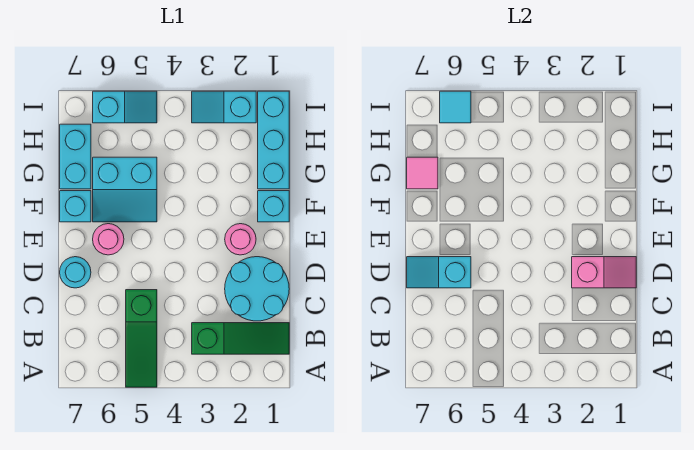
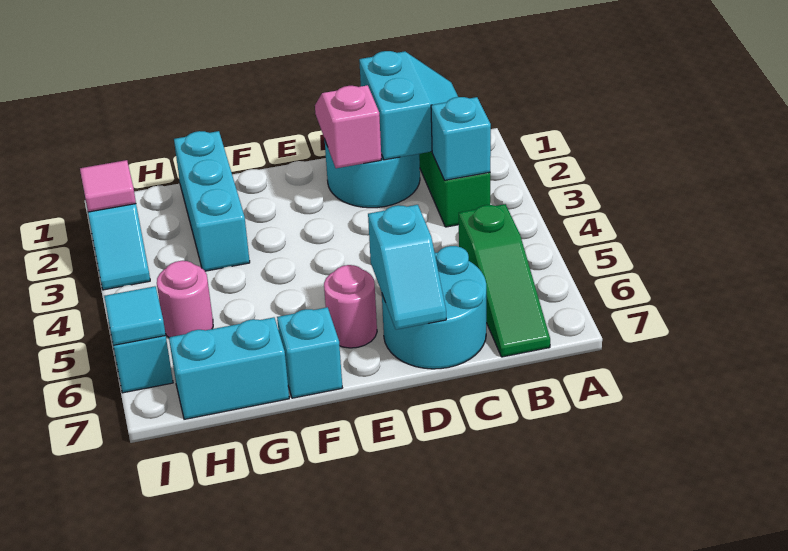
green slope A5:C5 level 1 top C -> green slope B5:B7 level 1 top 5
cyan round brick D7 level 1 -> cyan round brick C6:D7 level 1
pink round brick E2 level 1 -> pink round brick H5 level 1
cyan brick F1 level 1 -> cyan brick B3 level 2
cyan slope F5:G6 level 1 top G -> cyan slope B1:C2 level 2 top C
cyan brick G1:I1 level 1 -> cyan brick G1:G3 level 1
pink tile G7 level 2 -> pink tile I2 level 2

